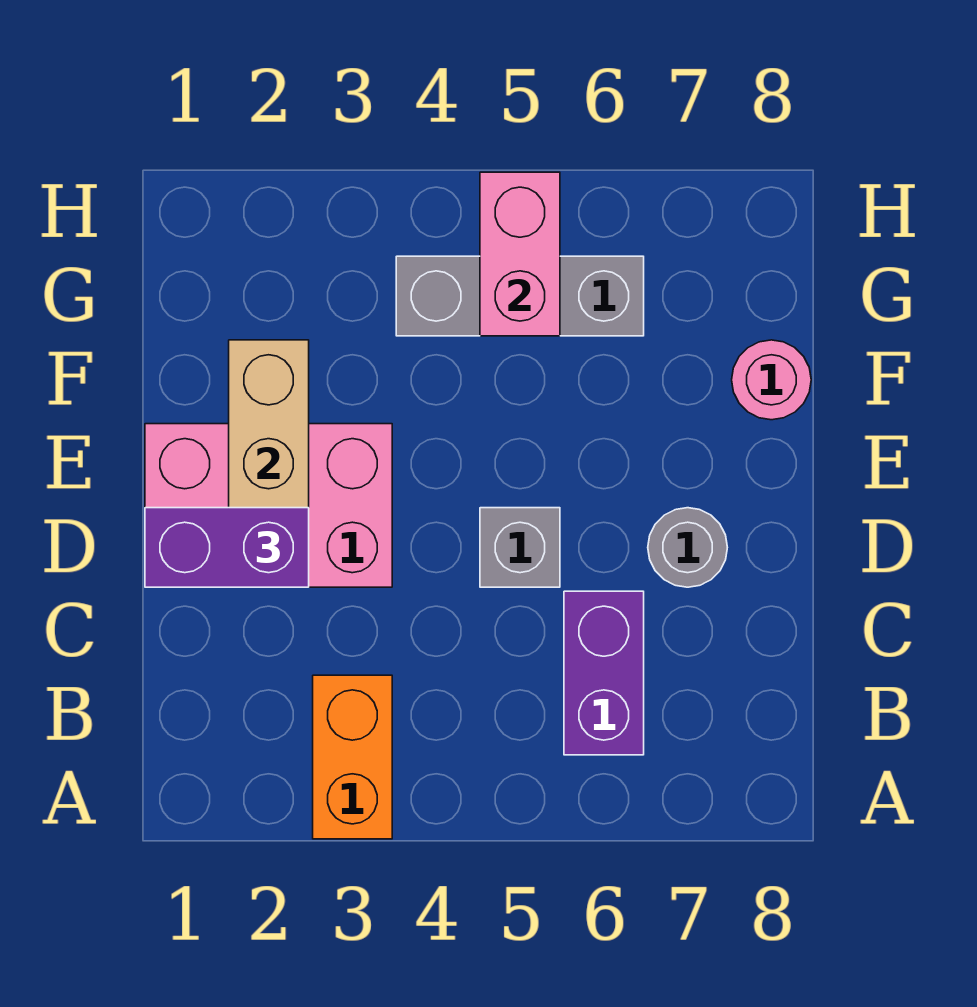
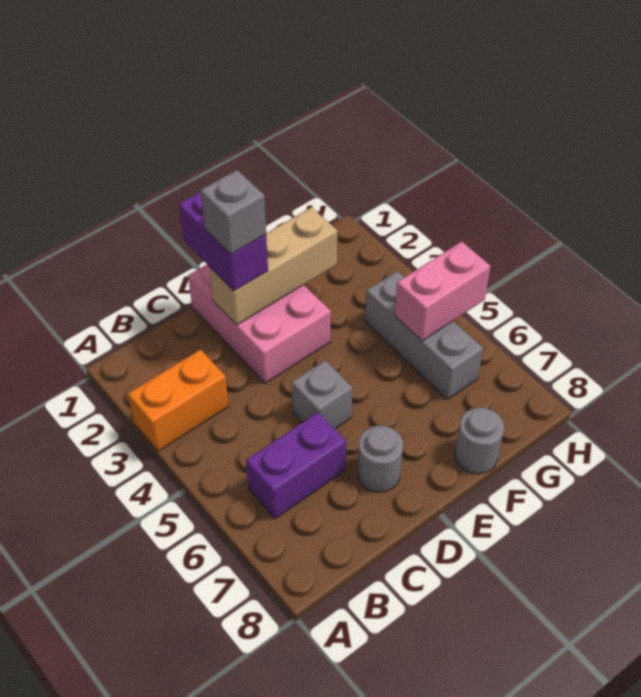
none -> grey brick D2 level 4
pink round brick F8 level 1 -> grey round brick F8 level 1

